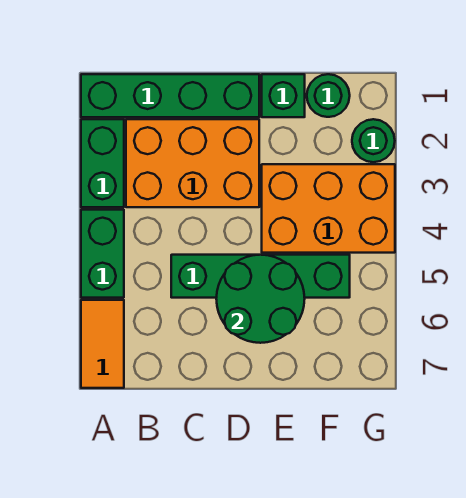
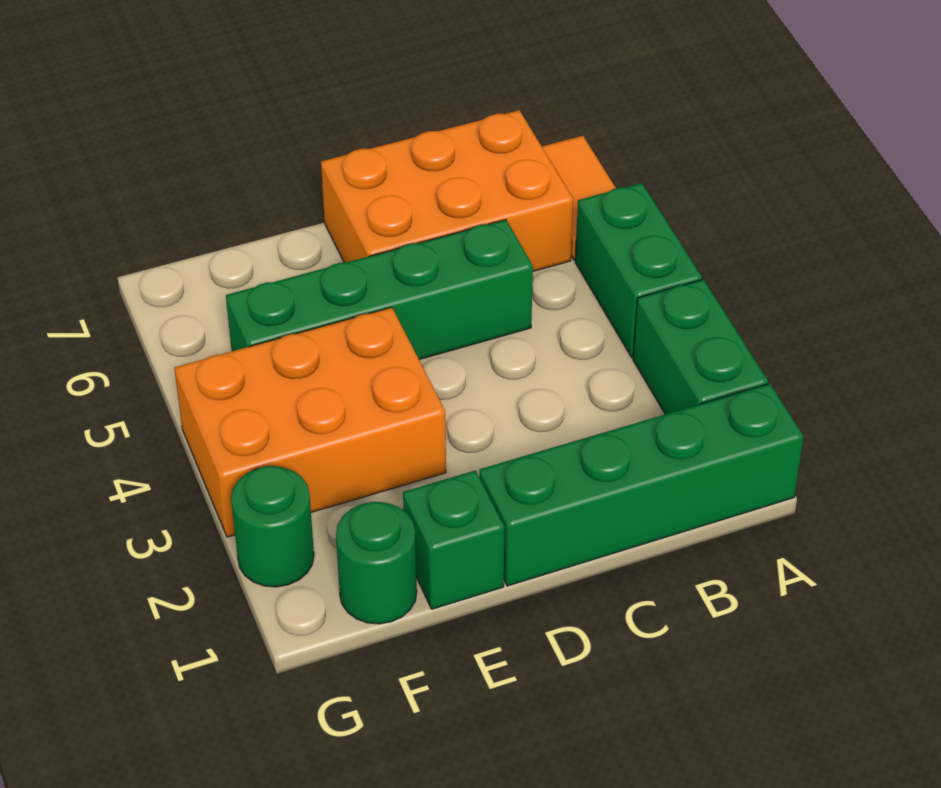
orange brick B2:D3 level 1 -> orange brick B6:D7 level 1
green round brick D5:E6 level 2 -> none

